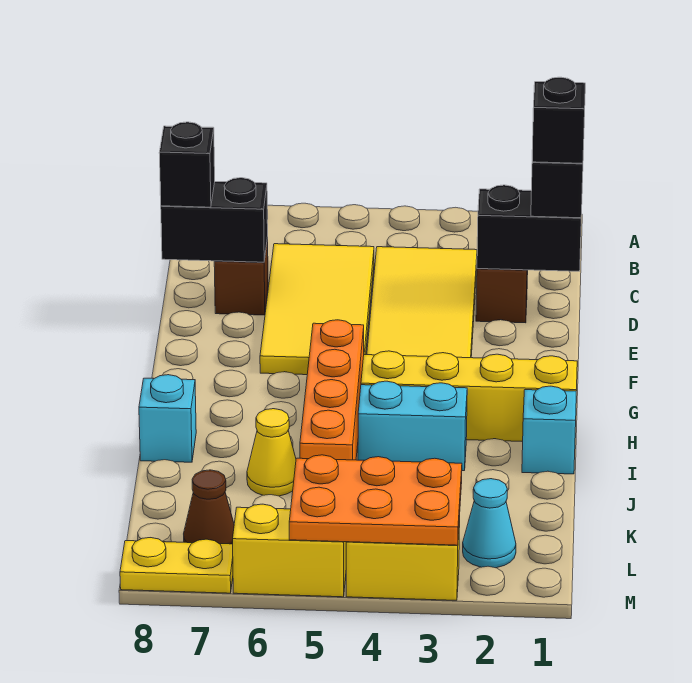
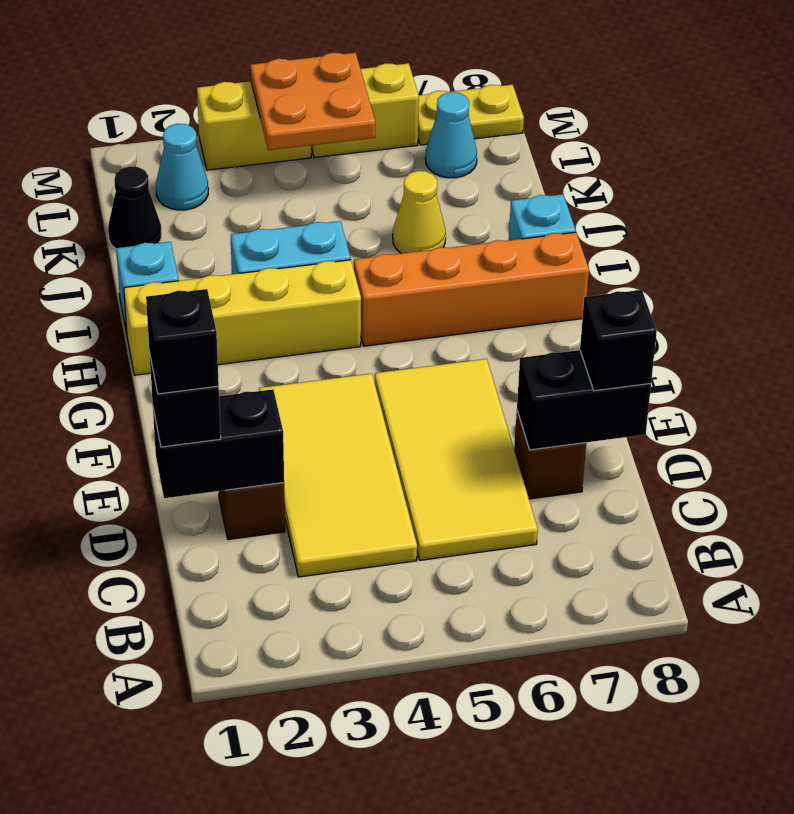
orange brick G5:J5 level 1 -> orange brick H5:H8 level 1
none -> black cone K1 level 1
orange plate L3:M5 level 2 -> orange plate L4:M5 level 2
brown cone L7 level 1 -> cyan cone L7 level 1

